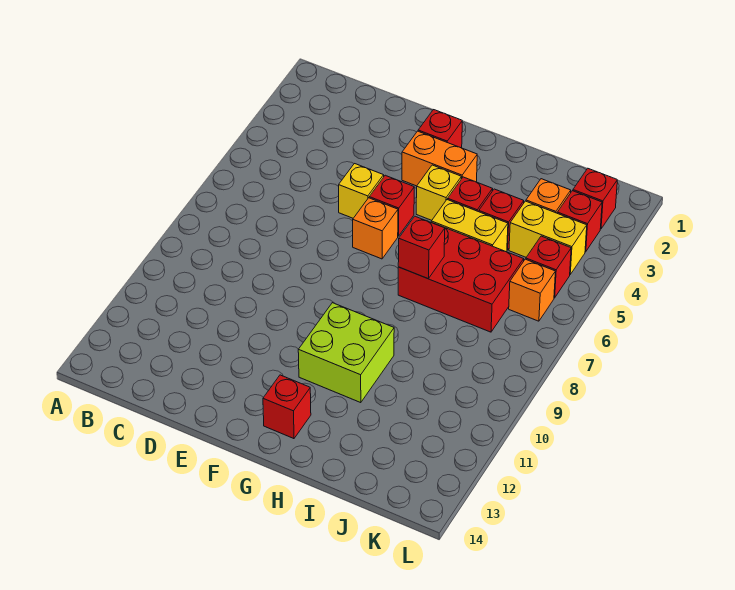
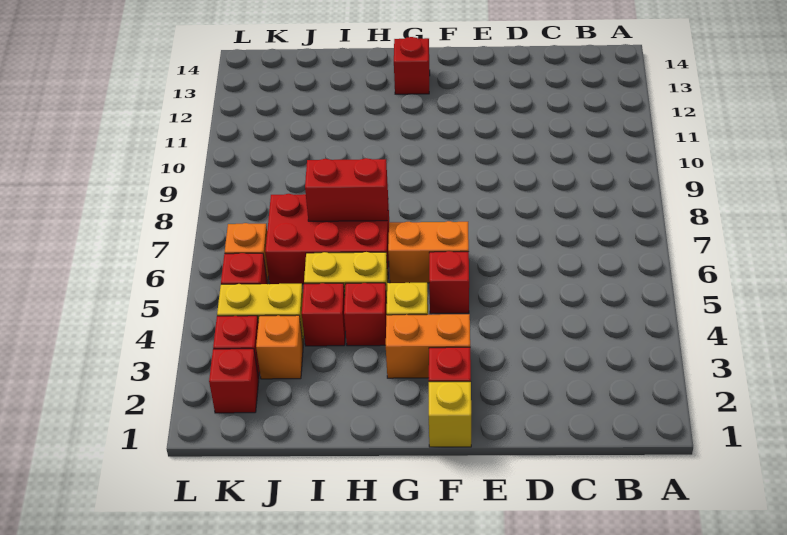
yellow brick E5 level 1 -> yellow brick F1 level 1
orange brick F6 level 1 -> orange brick F6:G6 level 1
lime brick G10:H11 level 1 -> none
red brick H7 level 2 -> red brick H7:I7 level 2

